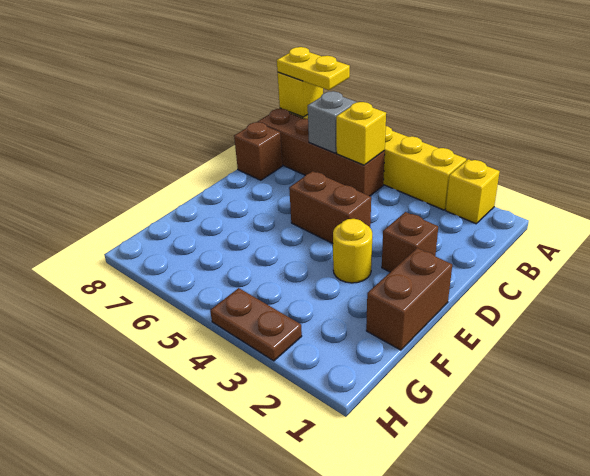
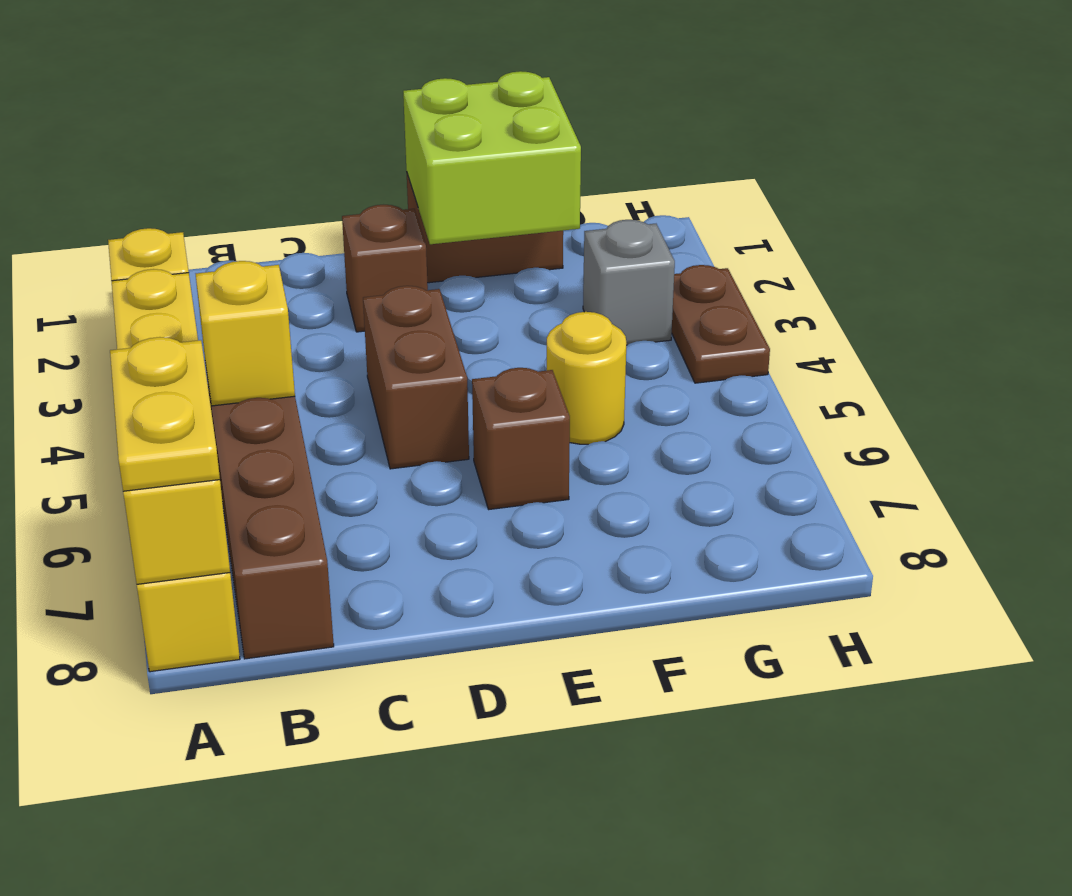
grey brick B6 level 2 -> grey brick G3 level 1
brown brick C8 level 1 -> brown brick E6 level 1
none -> lime brick E1:F2 level 2
yellow round brick E3 level 1 -> yellow round brick F5 level 1

